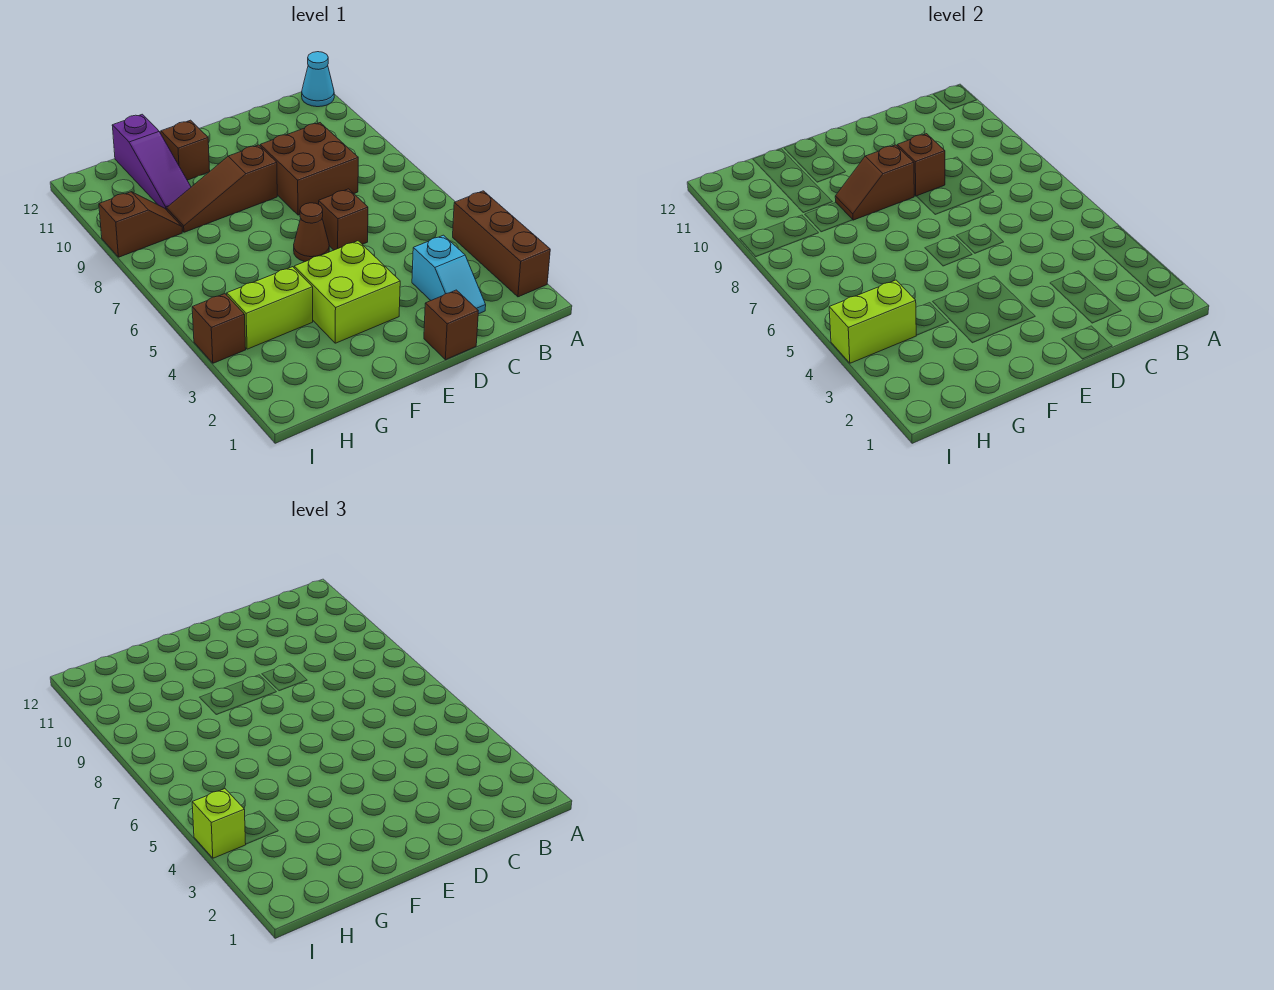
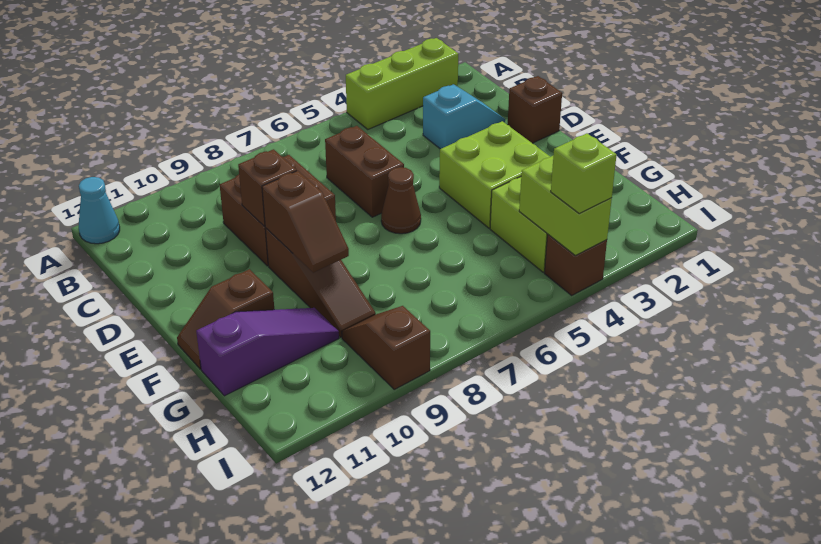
brown brick A2:A4 level 1 -> lime brick A2:A4 level 1
brown brick D6 level 1 -> brown brick C6:D6 level 1

